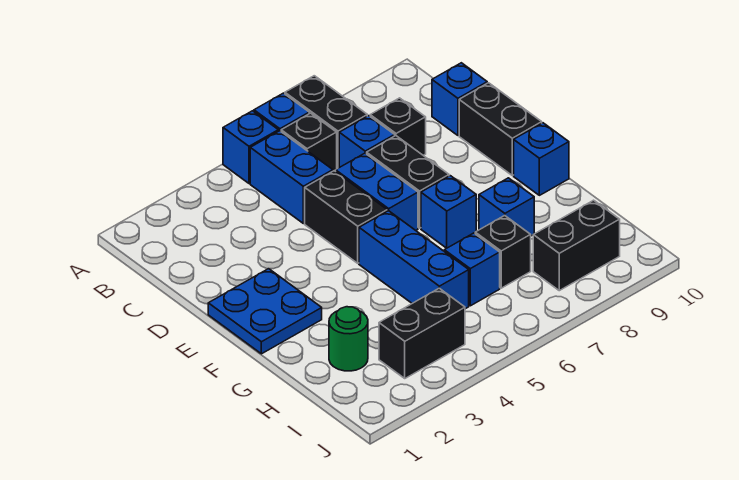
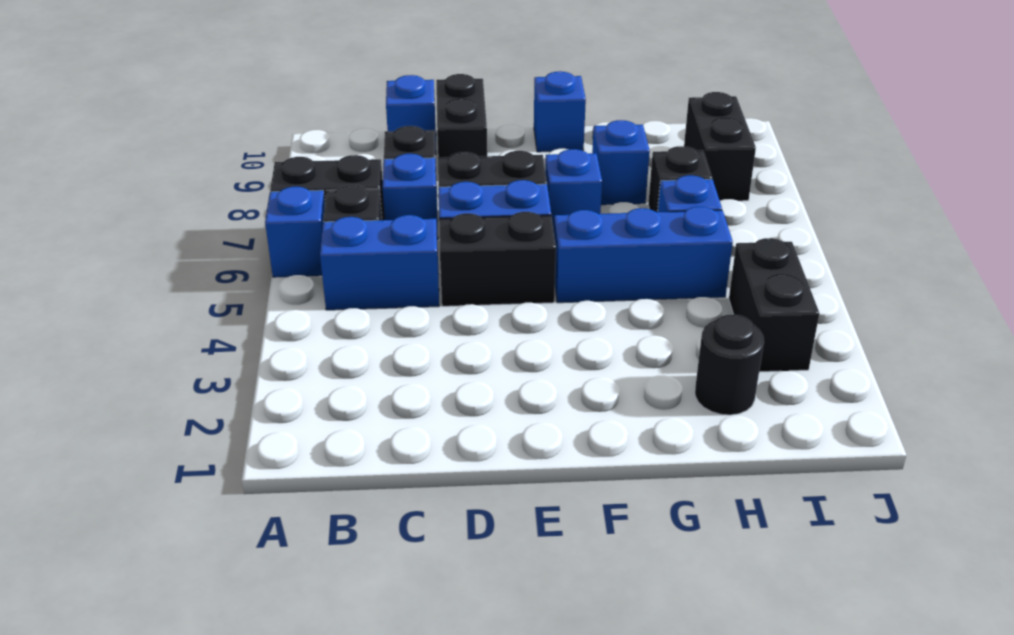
blue brick A5 level 1 -> none
black brick D10:E10 level 1 -> black brick D9:D10 level 1
blue plate E1:F2 level 1 -> none
green round brick H2 level 1 -> black round brick H2 level 1

